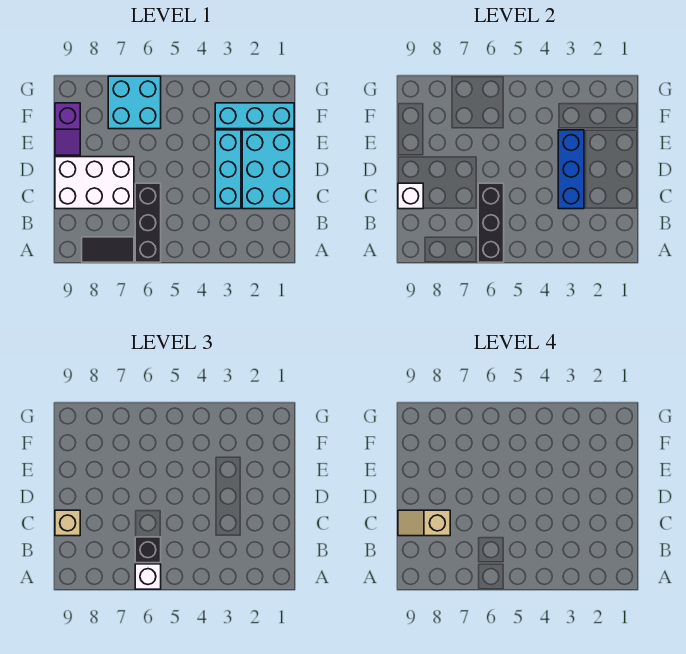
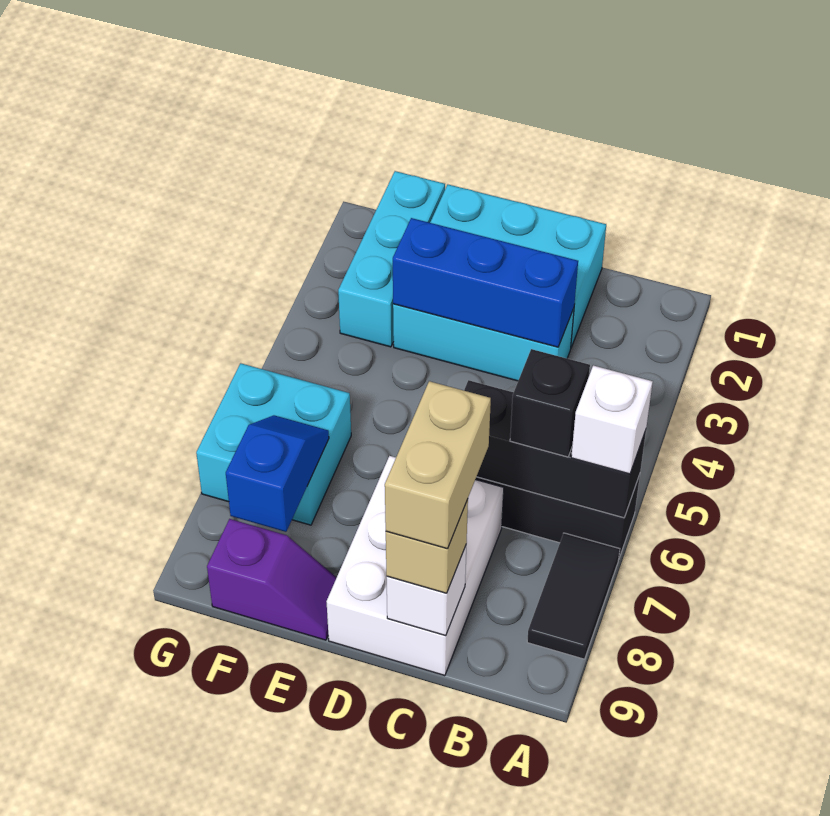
tan slope C8:C9 level 4 top 8 -> tan brick C8:C9 level 4
none -> blue slope F7:F8 level 2 top 8

